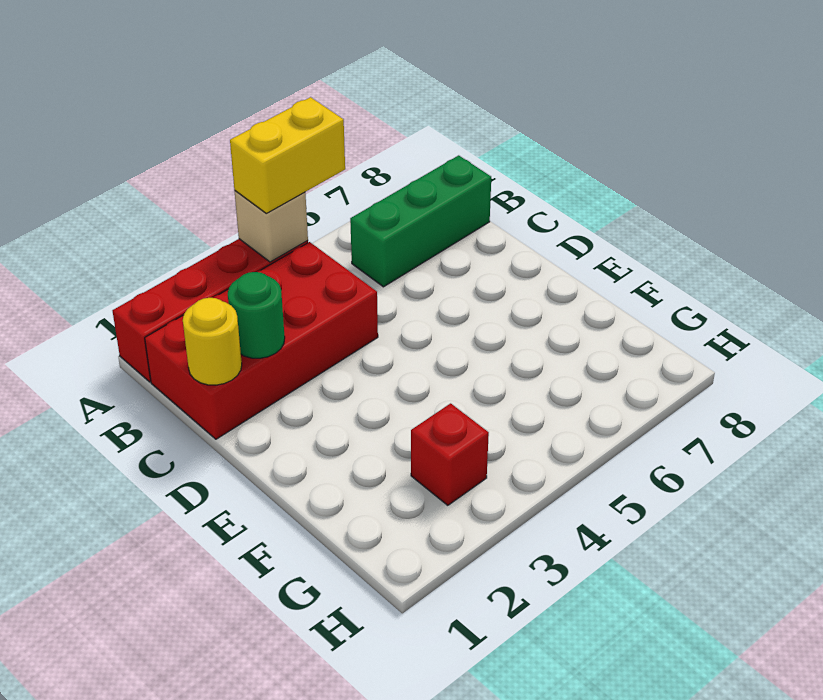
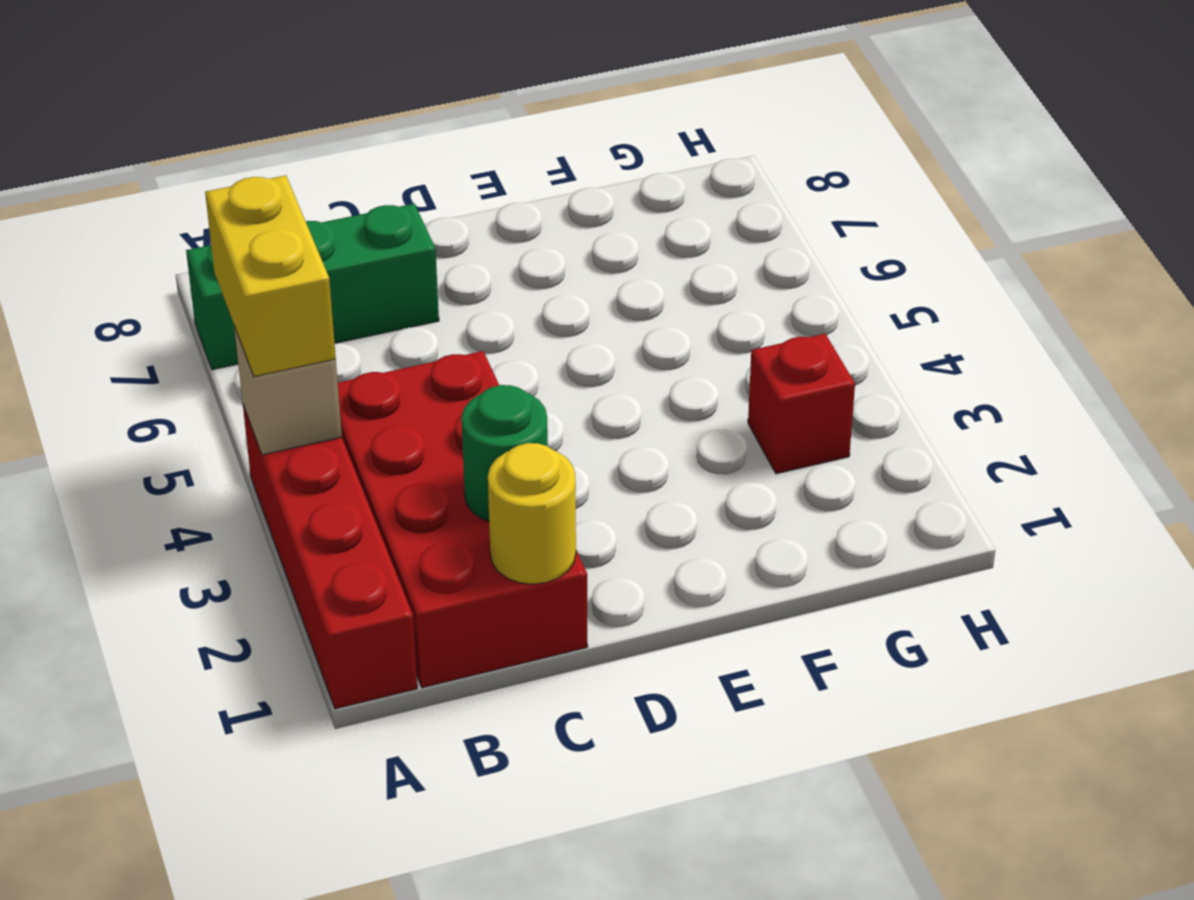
green brick B6:B8 level 1 -> green brick A7:C7 level 1

